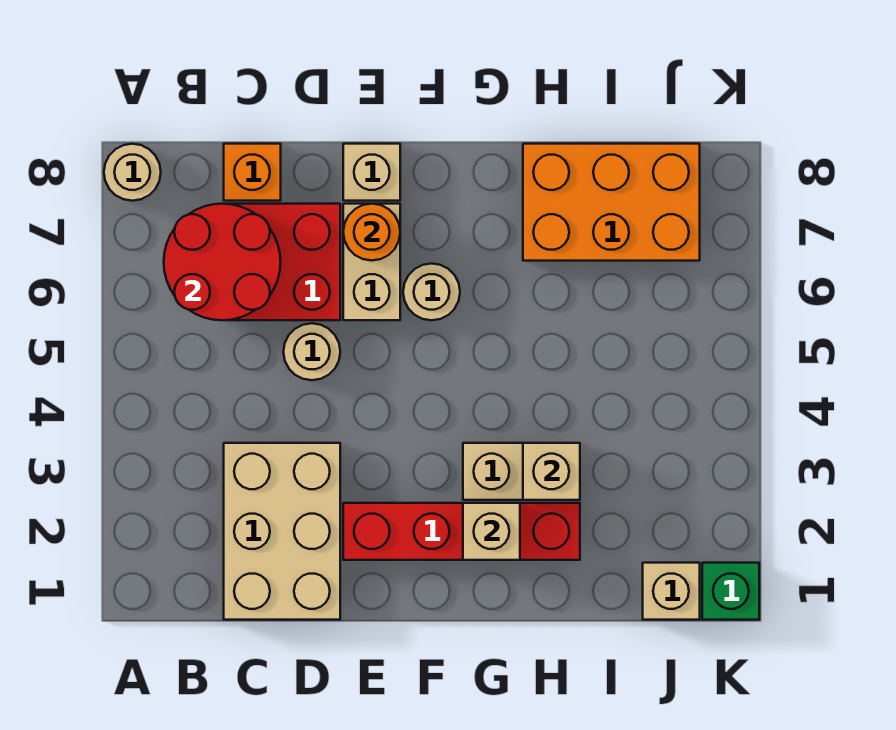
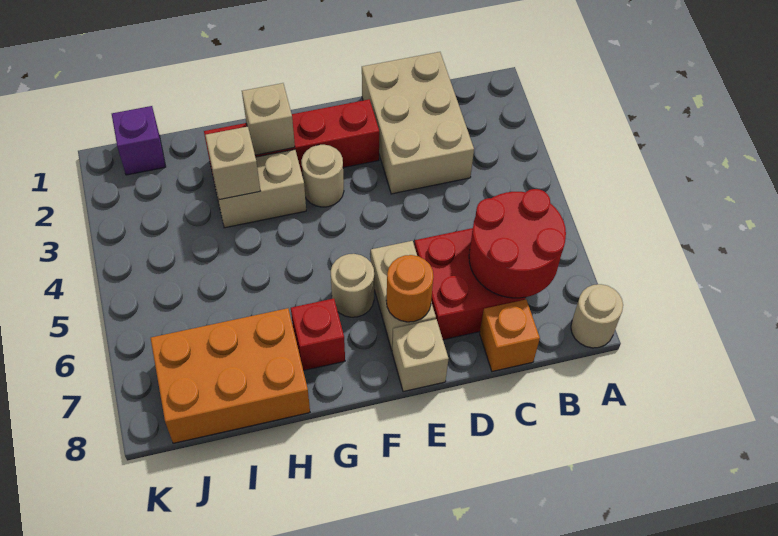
tan round brick D5 level 1 -> tan round brick F3 level 1
none -> red brick G7 level 1
tan brick J1 level 1 -> purple brick J1 level 1
green brick K1 level 1 -> none

